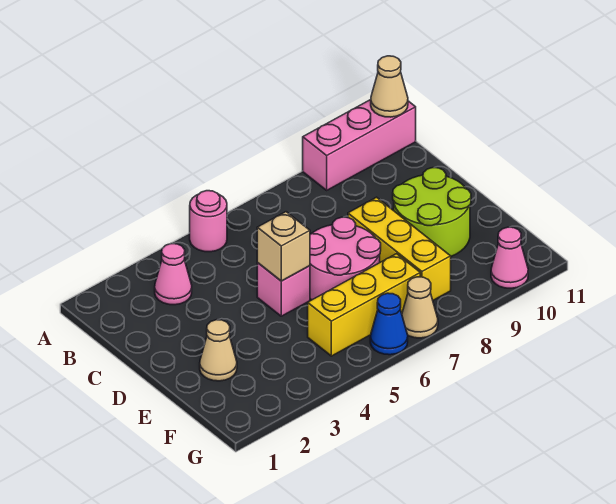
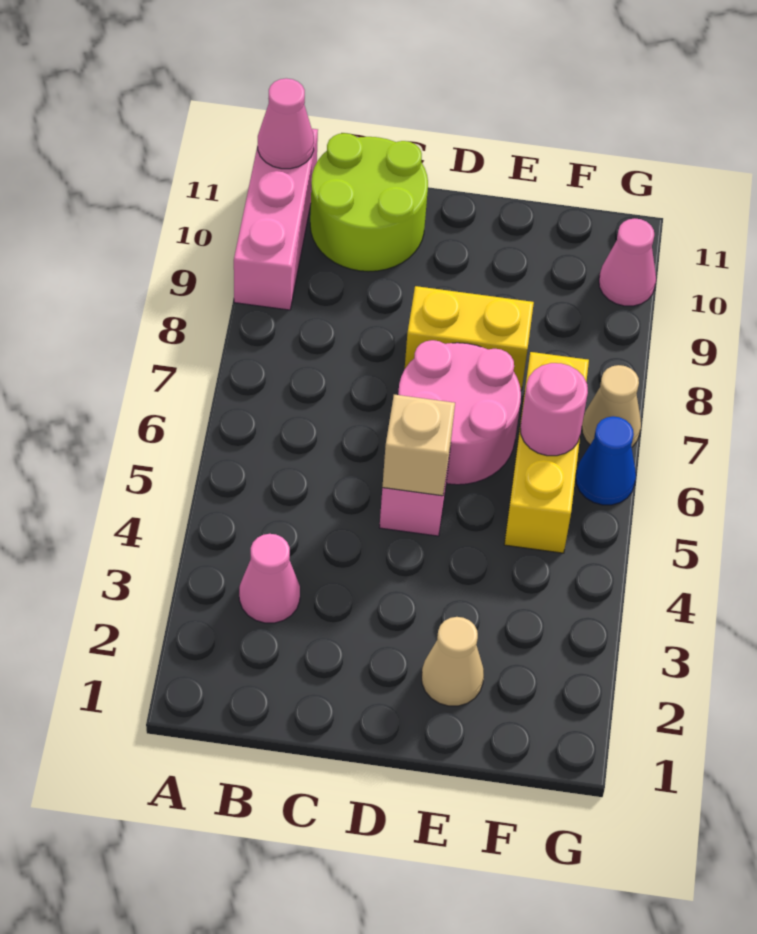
pink round brick A5 level 1 -> pink round brick F6 level 2
tan cone A11 level 2 -> pink cone A11 level 2
yellow brick D8:F8 level 1 -> yellow brick D8:E8 level 1
lime round brick D9:E10 level 1 -> lime round brick B10:C11 level 1

